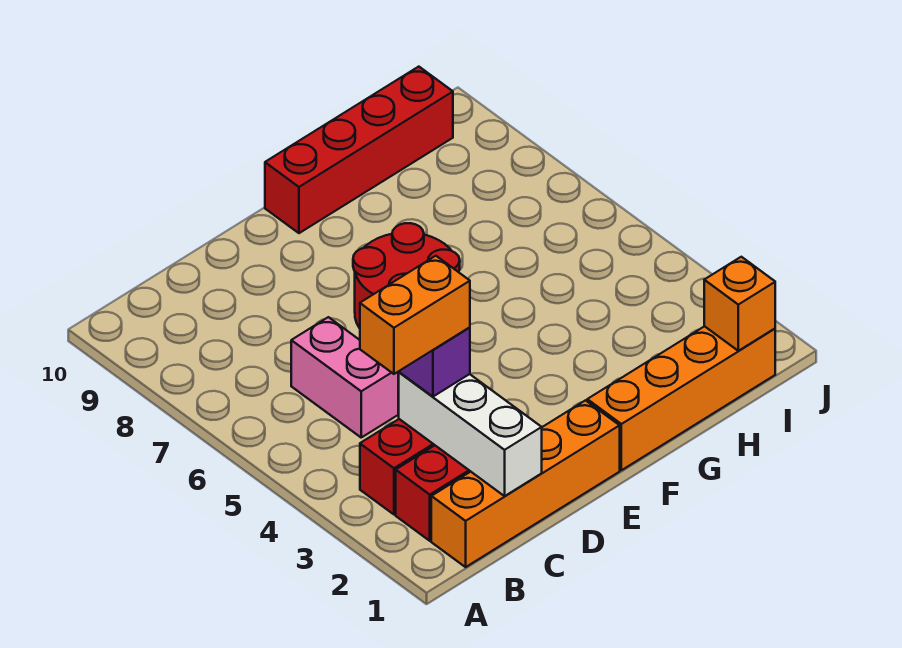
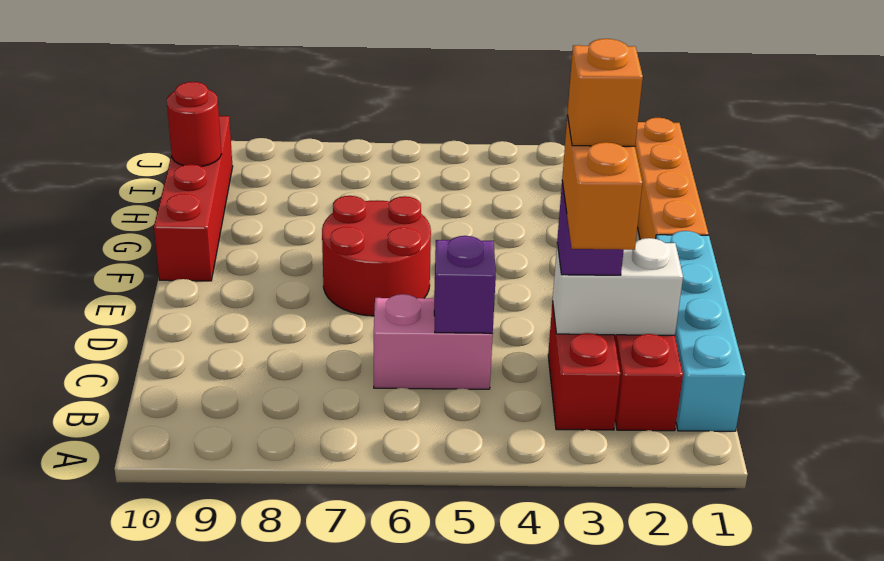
orange brick B1:E1 level 1 -> cyan brick B1:E1 level 1
white brick C1:C3 level 2 -> white brick C2:C3 level 2
none -> purple brick C5 level 2
none -> red round brick H10 level 2
orange brick I1 level 2 -> orange brick C3 level 5

